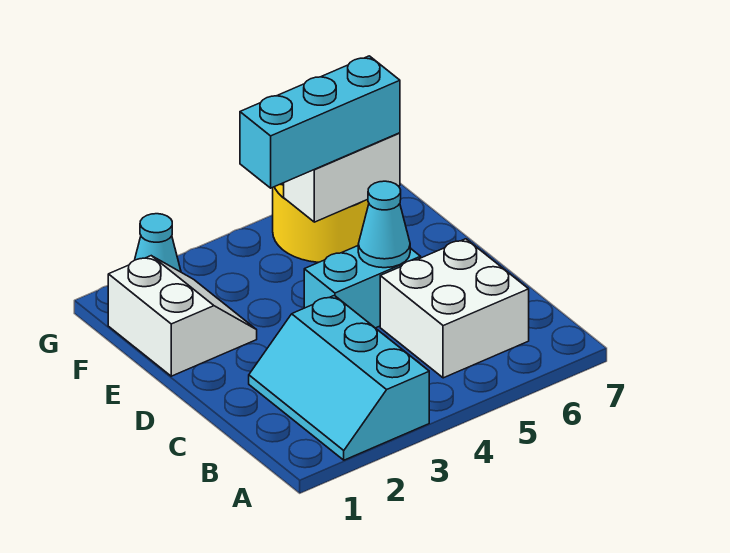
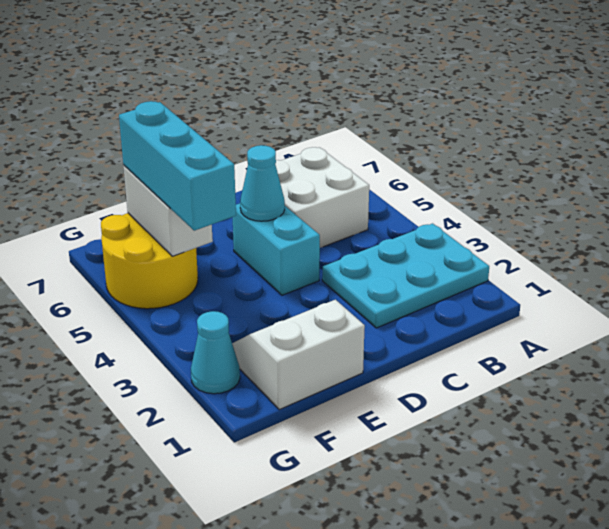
cyan slope A2:C3 level 1 top 3 -> cyan plate A2:C3 level 1

